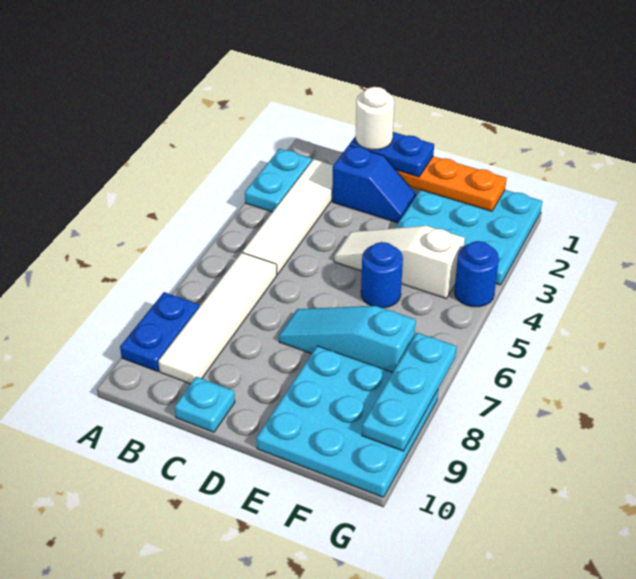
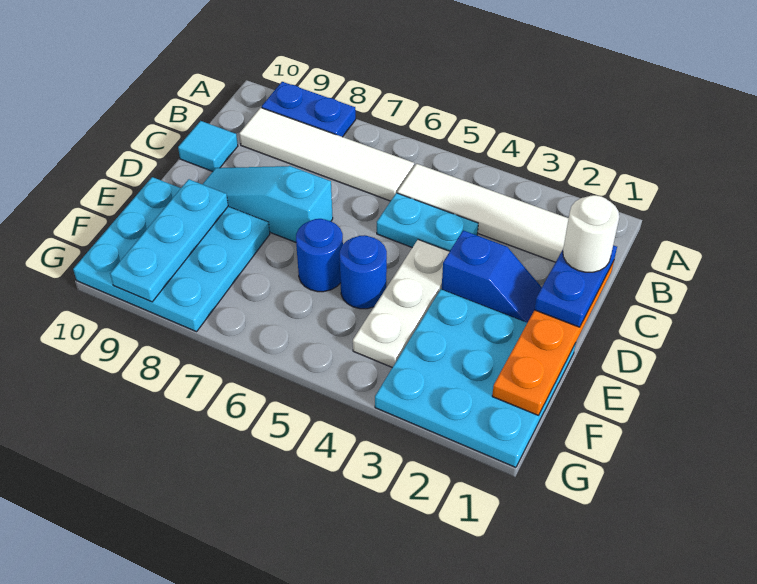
cyan plate A2:A3 level 1 -> cyan plate C4:C5 level 1
blue slope C2:D2 level 1 top C -> blue slope D2:D3 level 1 top 3
cyan plate C10 level 1 -> cyan tile C10 level 1
white slope D4:F4 level 1 top F -> white plate D4:F4 level 1
cyan slope D7:F7 level 1 top F -> cyan slope D7:D9 level 1 top 7
blue round brick G4 level 1 -> blue round brick E6 level 1
cyan plate G7:G9 level 2 -> cyan plate E9:G9 level 2

